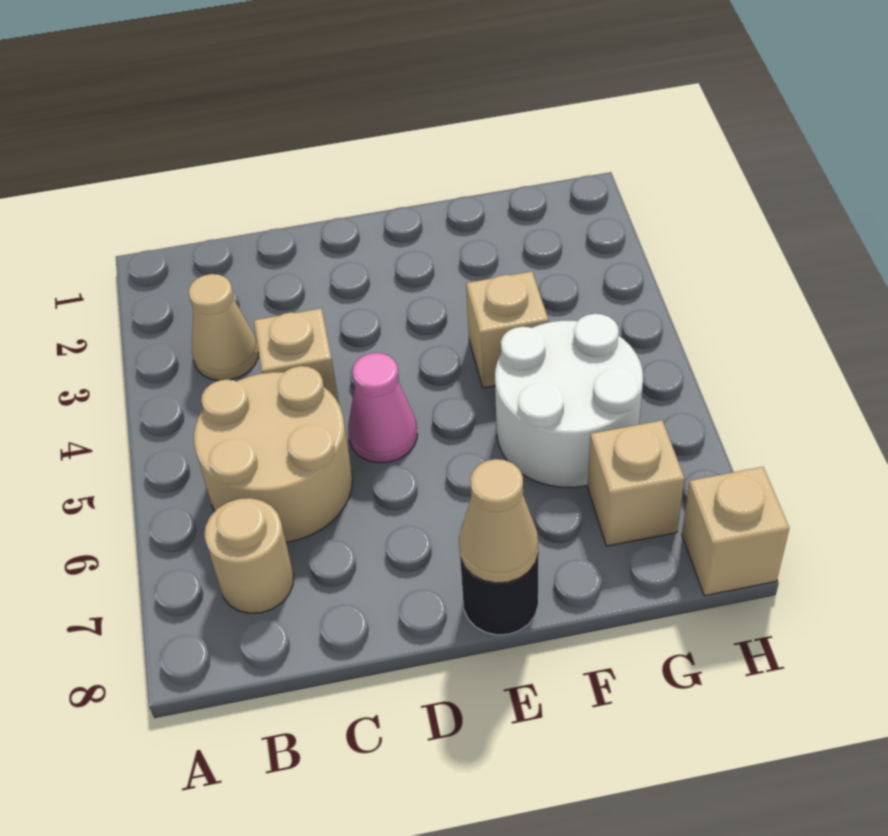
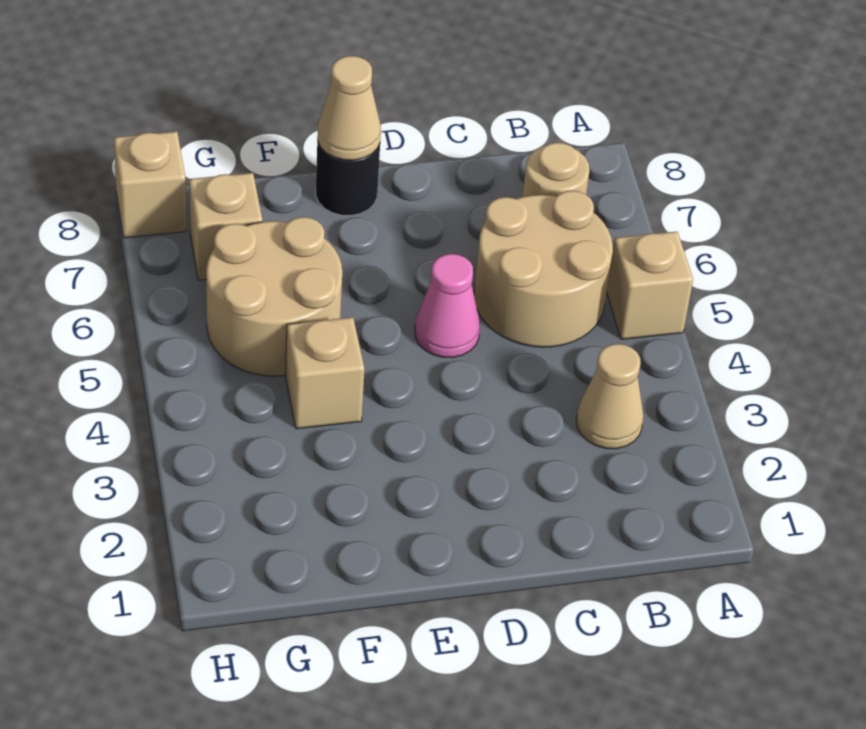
tan brick C4 level 1 -> tan brick A5 level 1
white round brick F5:G6 level 1 -> tan round brick F5:G6 level 1

